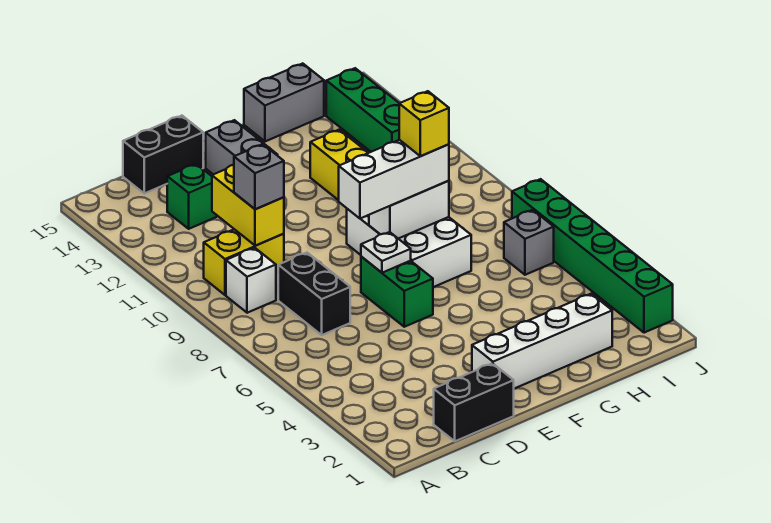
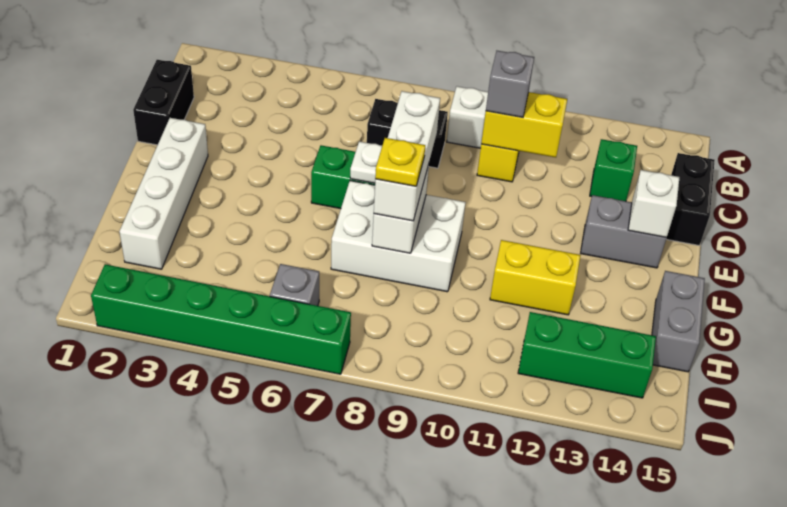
none -> white brick E14 level 2
yellow brick G8 level 4 -> yellow plate G8 level 4

